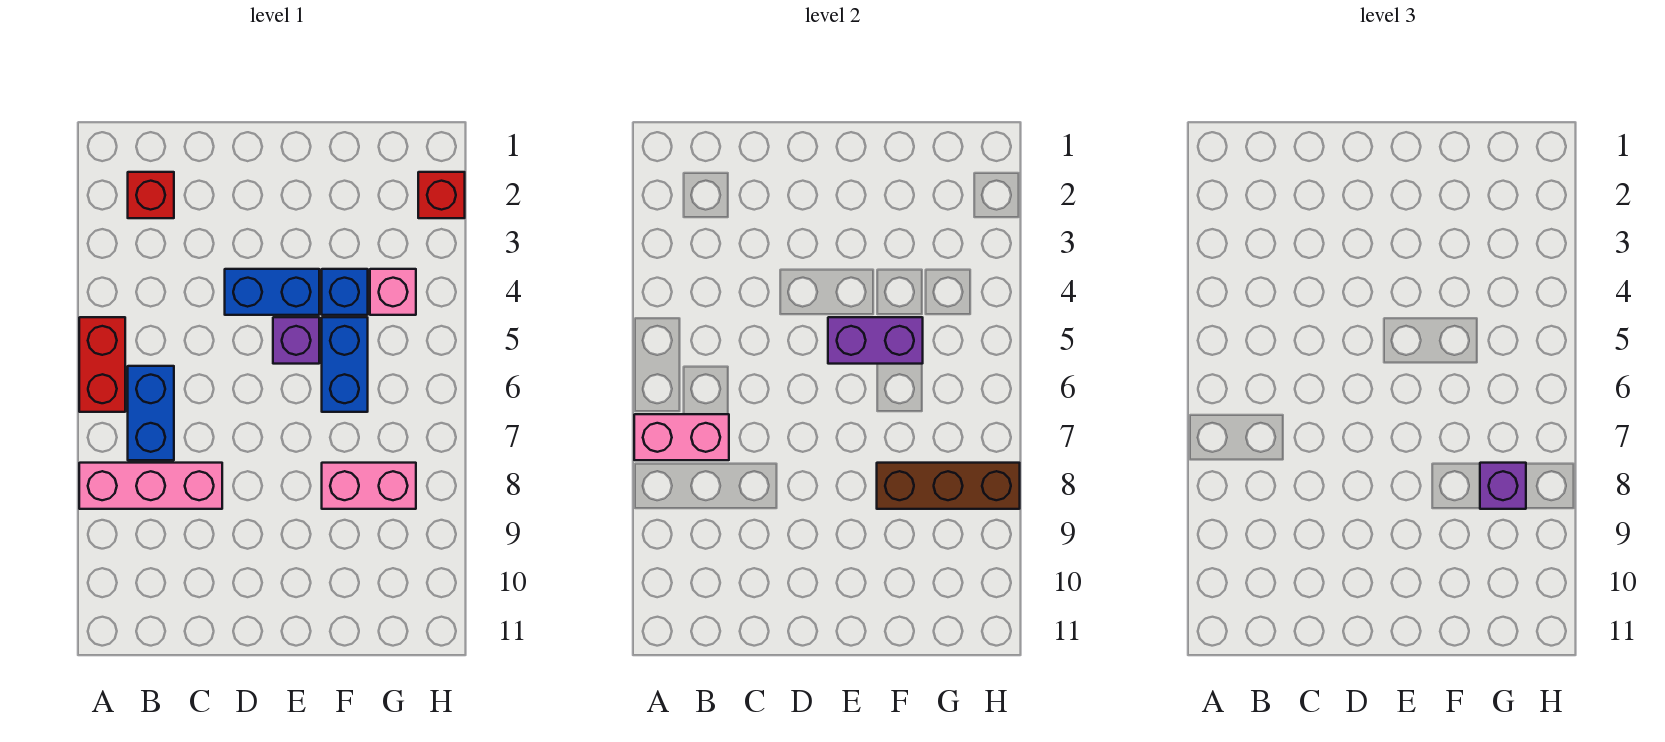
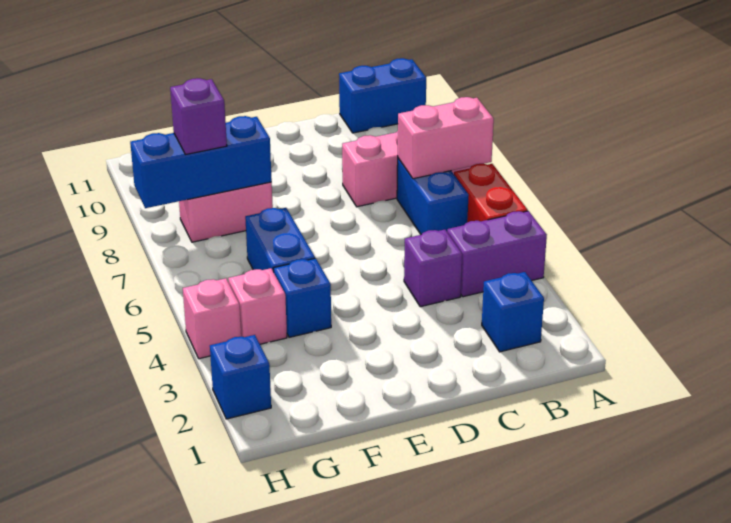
red brick B2 level 1 -> blue brick B2 level 1
blue brick D4:E4 level 1 -> blue brick A11:B11 level 1
purple brick E5 level 1 -> purple brick C4 level 1
purple brick E5:F5 level 2 -> purple brick A4:B4 level 1
brown brick F8:H8 level 2 -> blue brick F8:H8 level 2
red brick H2 level 1 -> blue brick H2 level 1
none -> pink brick H4 level 1

